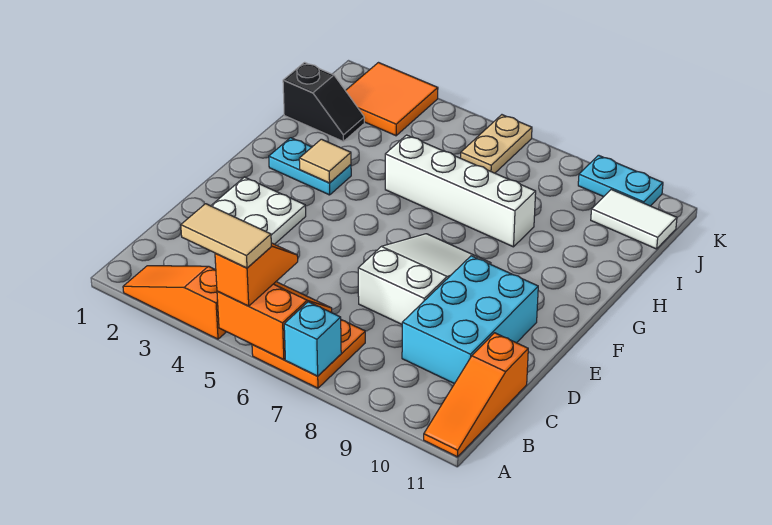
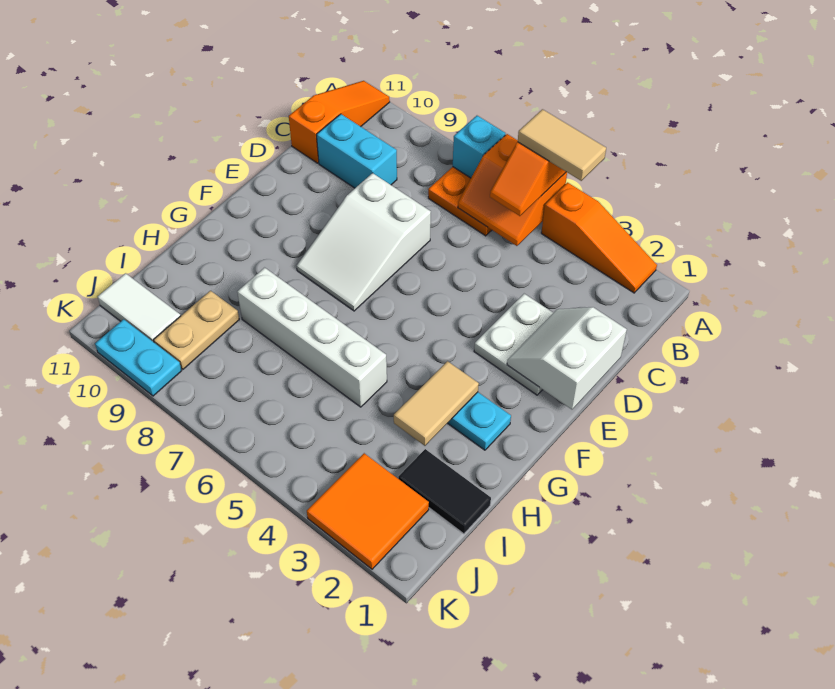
cyan brick C9:E10 level 1 -> cyan brick C9:C10 level 1
none -> white slope D1:E2 level 2 top 1
tan tile G3 level 2 -> tan tile G3:H3 level 2
black slope I1:I2 level 1 top 1 -> black tile I1:I2 level 1
tan plate J6:K6 level 1 -> tan plate I9:J9 level 1

